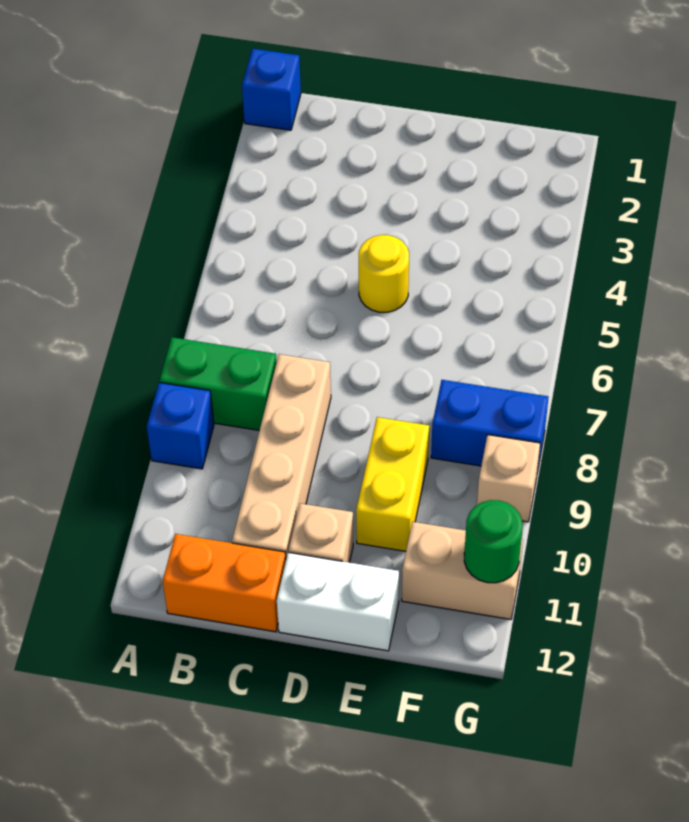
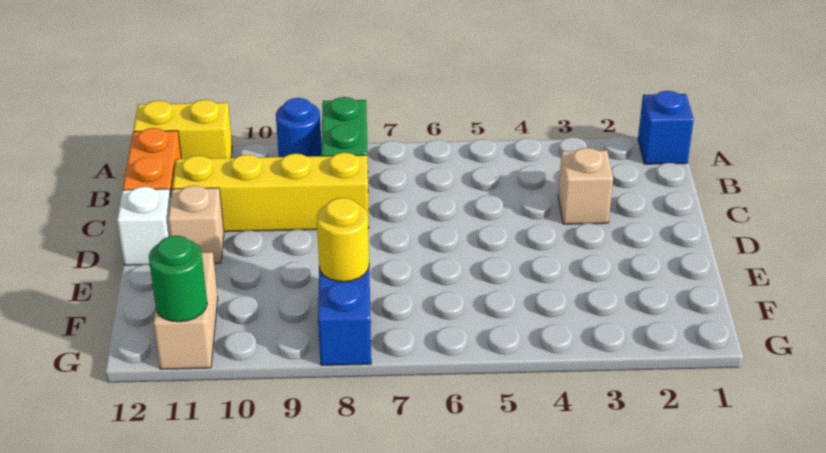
blue brick A9 level 1 -> blue round brick A9 level 1
tan brick C8:C11 level 1 -> yellow brick C8:C11 level 1
yellow round brick D5 level 1 -> yellow round brick F8 level 2
white brick D12:E12 level 1 -> white brick D12 level 1
yellow brick E9:E10 level 1 -> yellow brick A11:A12 level 1
tan brick G9 level 1 -> tan brick C3 level 1

